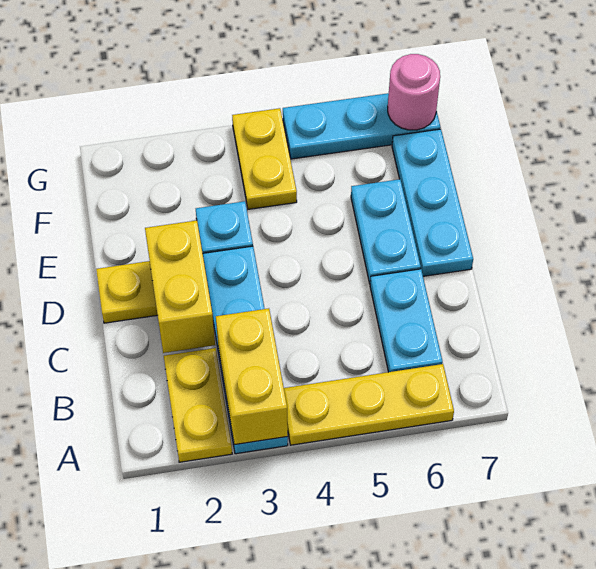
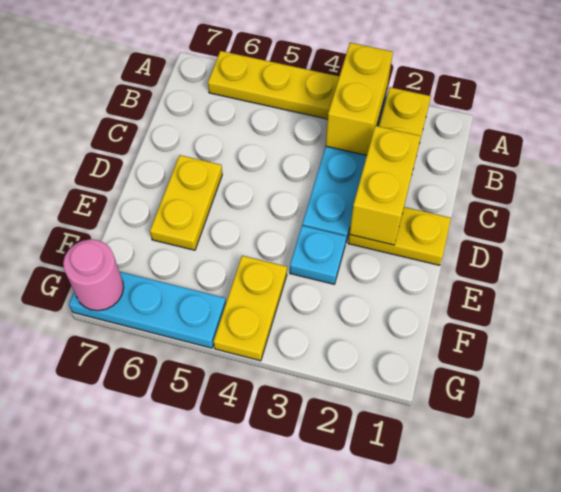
cyan plate B6:C6 level 1 -> none
cyan plate D6:E6 level 1 -> yellow plate D6:E6 level 1
cyan plate D7:F7 level 1 -> none

